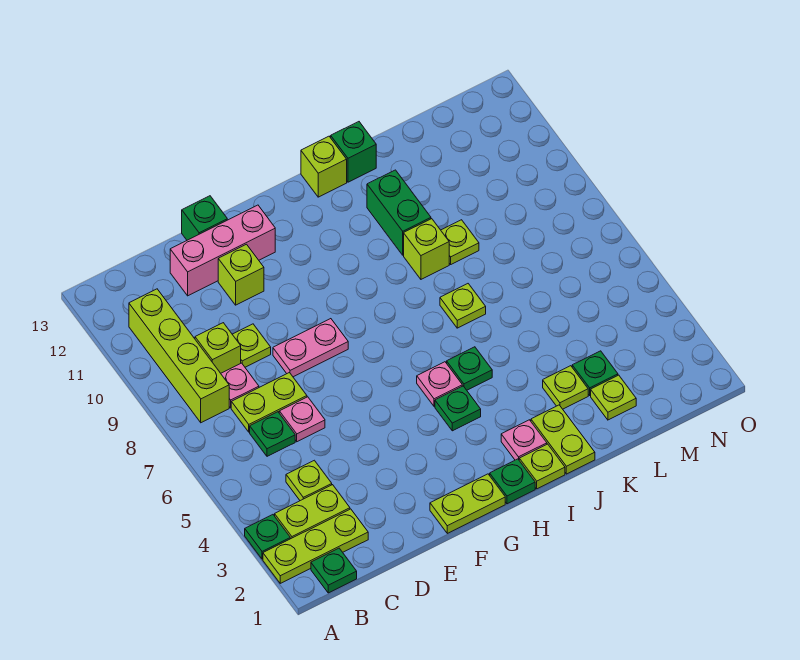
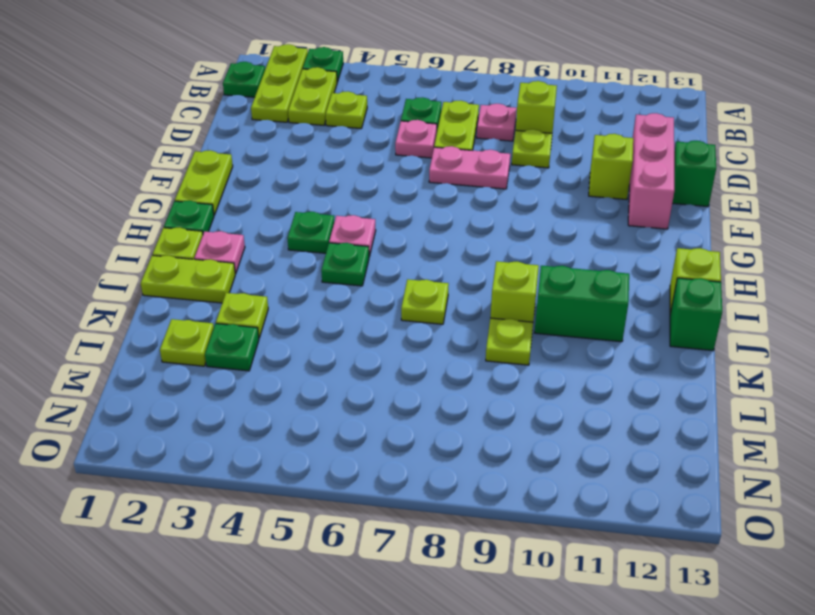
lime brick B8:B11 level 1 -> none
pink plate E8:F8 level 1 -> pink plate E7:E8 level 1

